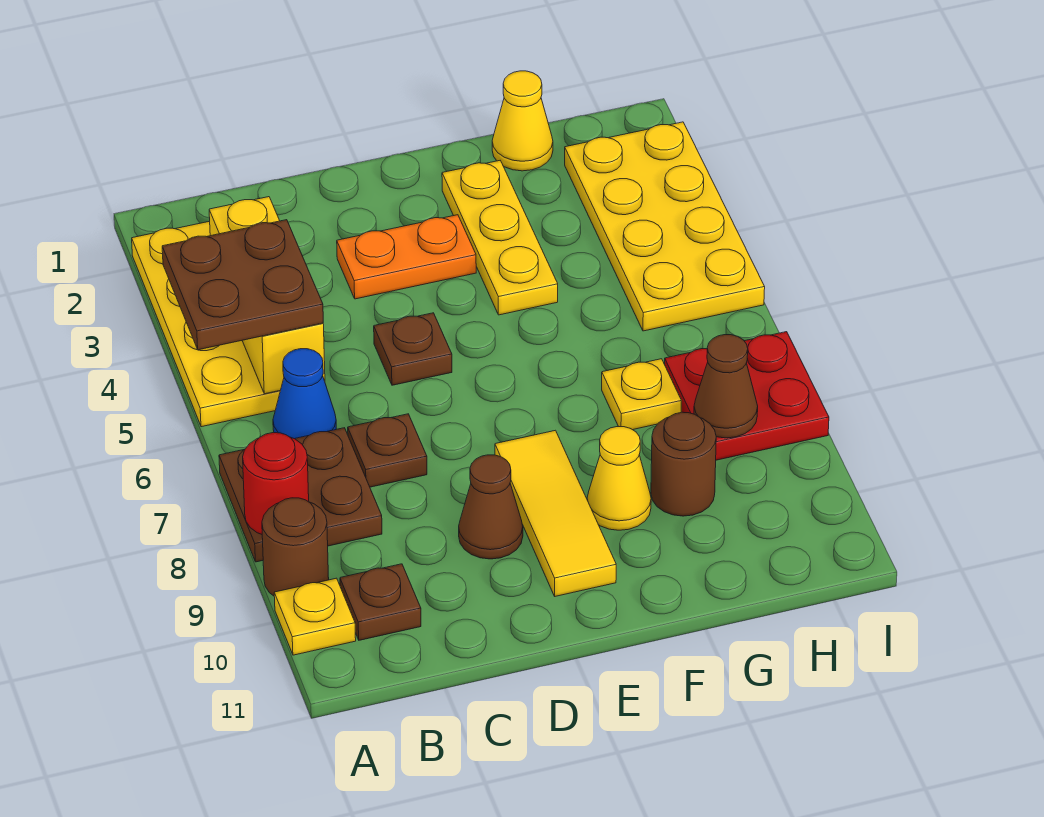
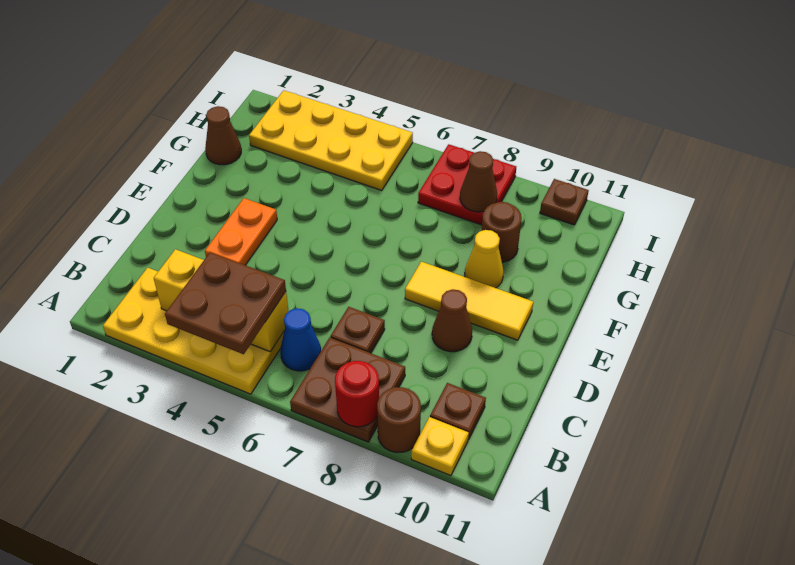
brown plate D5 level 1 -> brown plate I10 level 1
yellow plate F2:F4 level 1 -> none
yellow cone G1 level 1 -> brown cone G1 level 1
yellow plate G7 level 1 -> none

